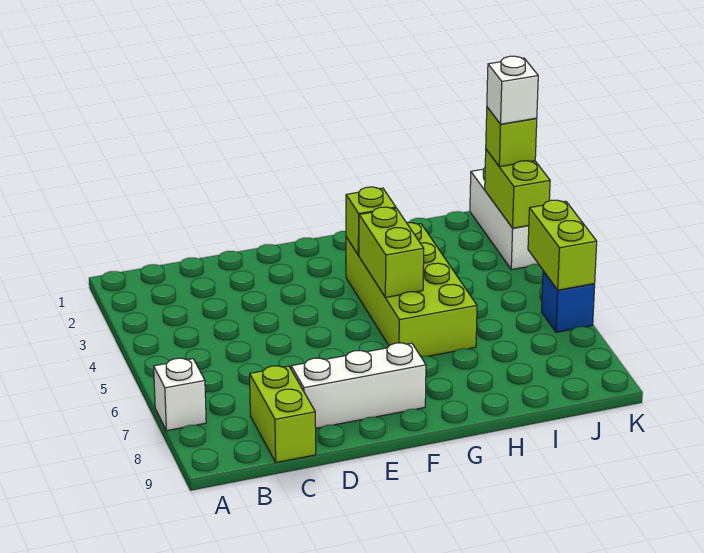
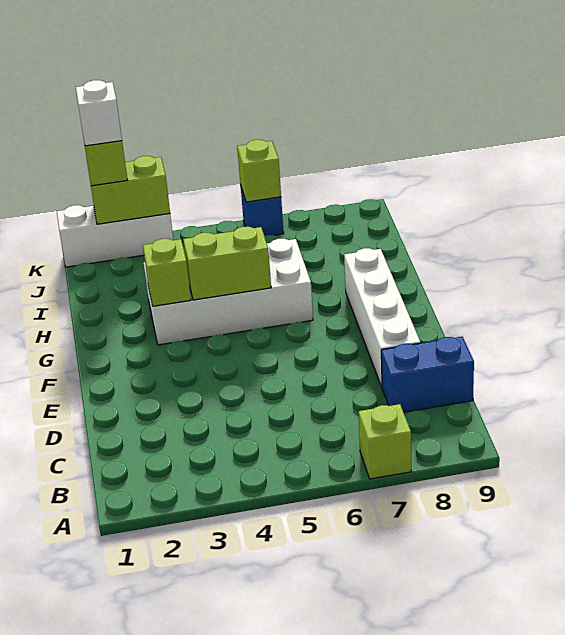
white brick A7 level 1 -> lime brick A7 level 1
lime brick C8:C9 level 1 -> blue brick C8:C9 level 1
white brick D8:F8 level 1 -> white brick D8:G8 level 1
lime brick G3:H6 level 1 -> white brick G3:H6 level 1
lime brick K5:K6 level 2 -> lime brick K6 level 2

